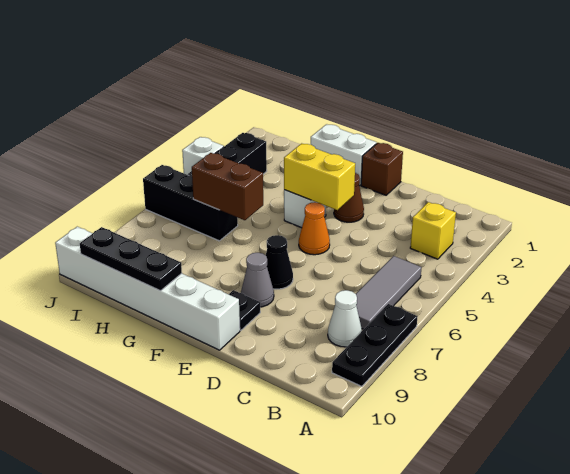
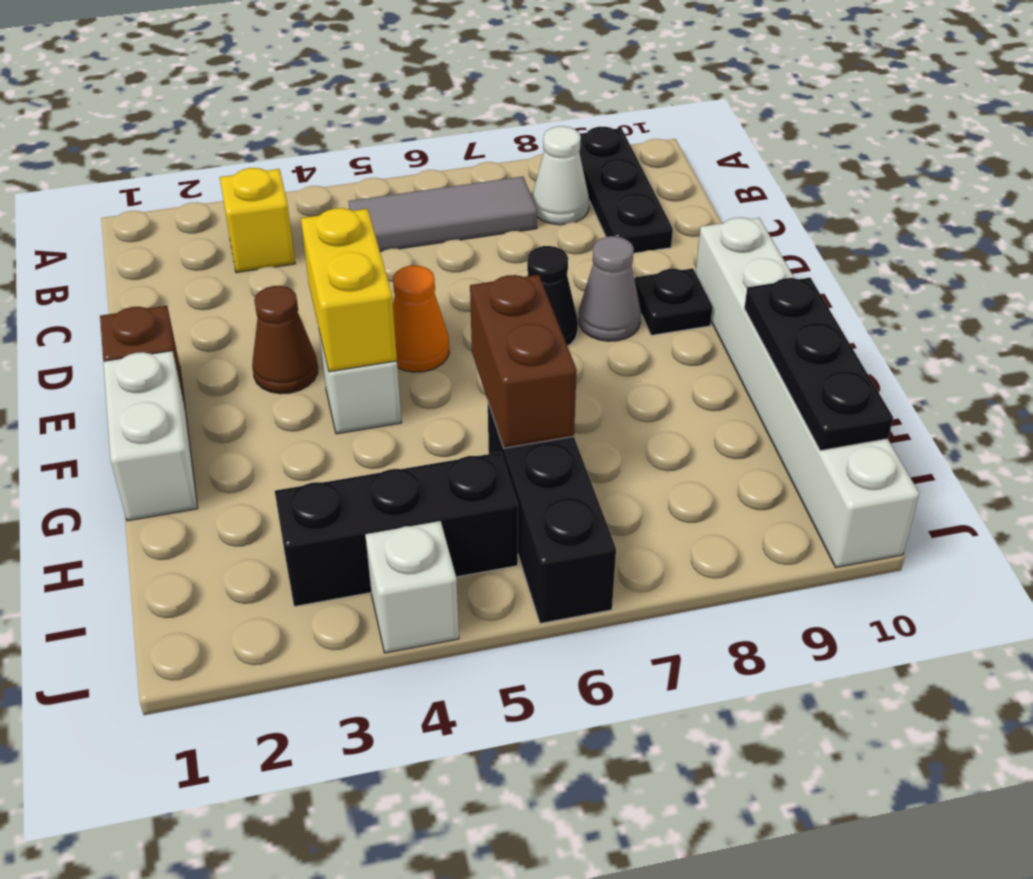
black plate A7:A9 level 1 -> black plate A9:C9 level 1

